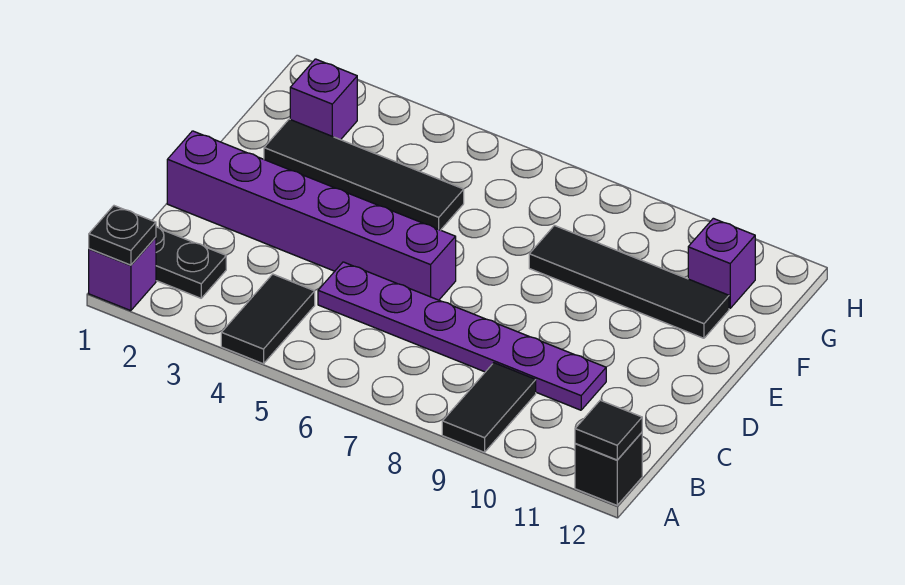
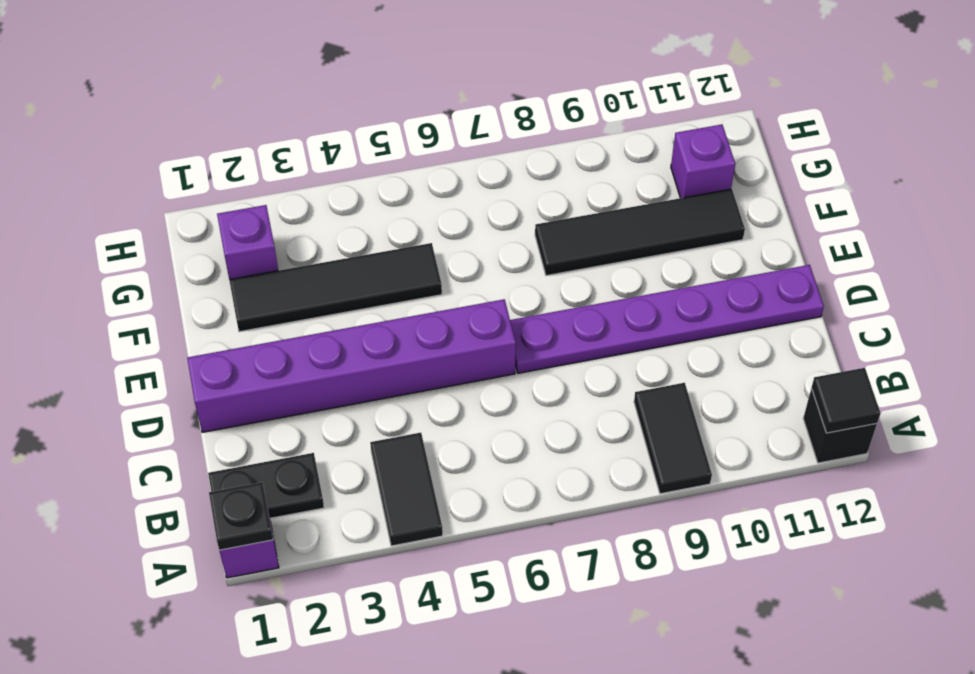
purple plate C5:C10 level 1 -> purple plate D7:D12 level 1

